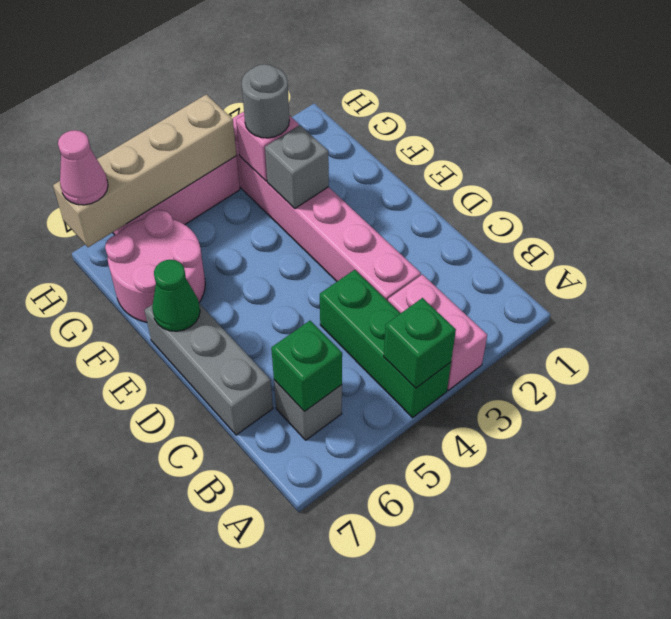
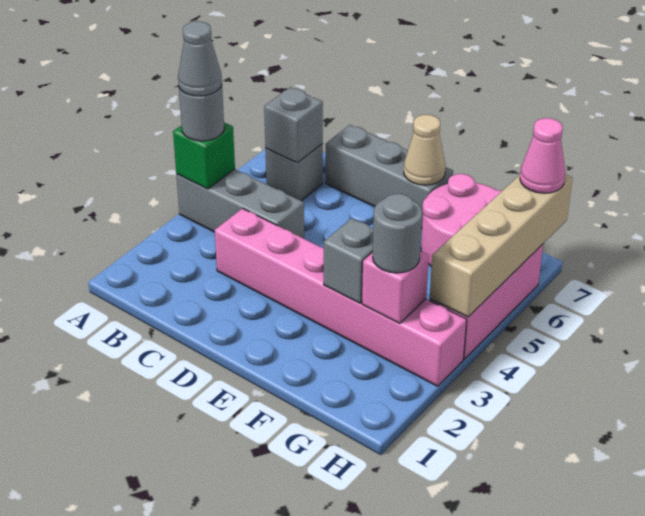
pink brick A3:B3 level 1 -> none
green brick A4:C4 level 1 -> grey brick A4:C4 level 1
none -> grey round brick A4 level 3
none -> grey cone A4 level 4
green brick B6 level 2 -> grey brick B6 level 2
green cone E7 level 2 -> tan cone E7 level 2

